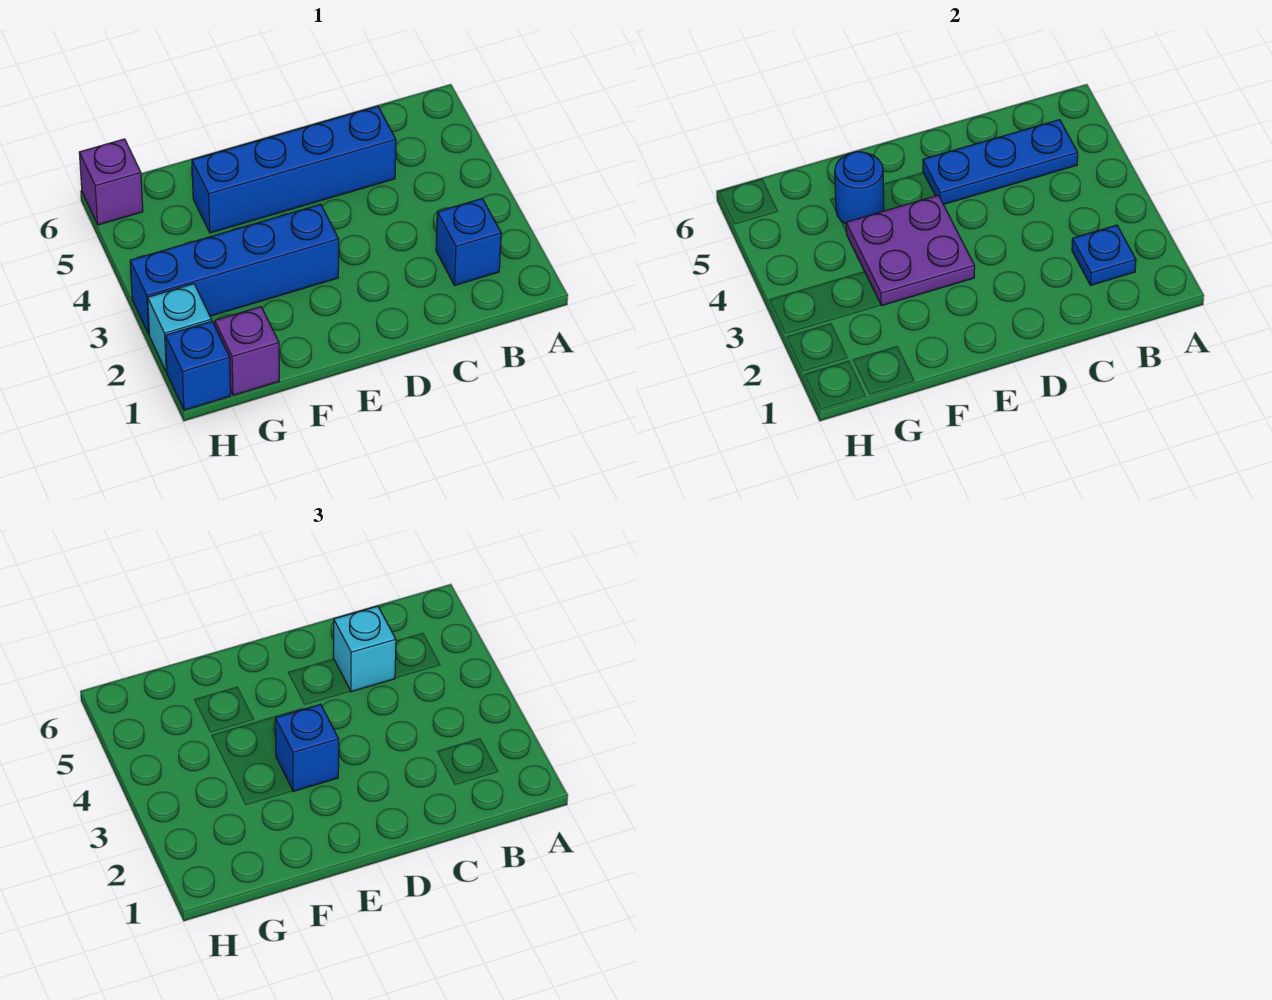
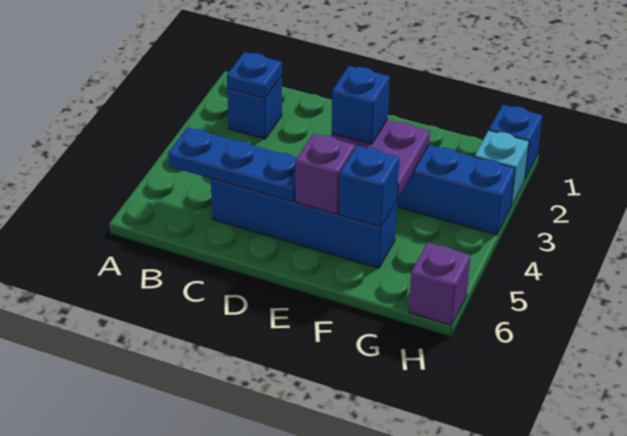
cyan brick C5 level 3 -> none
blue round brick F5 level 2 -> blue brick F5 level 2
purple brick G1 level 1 -> purple brick E5 level 2

